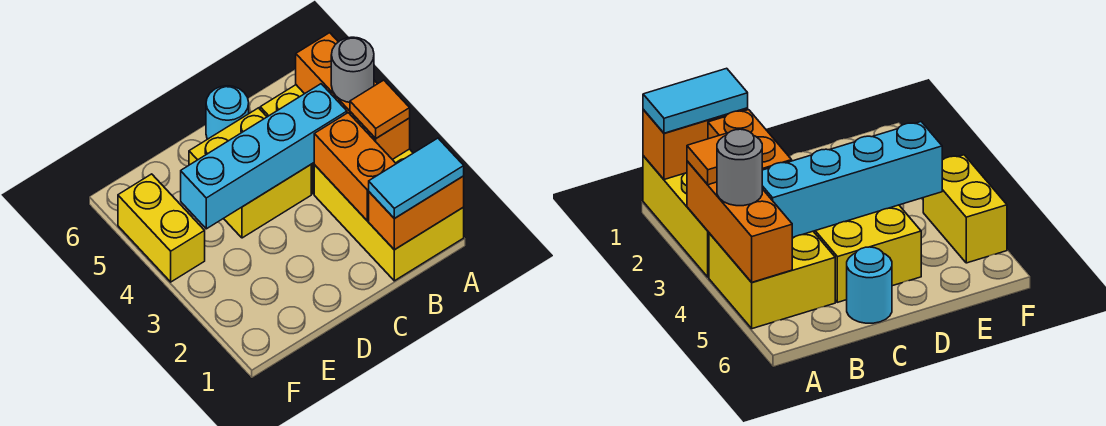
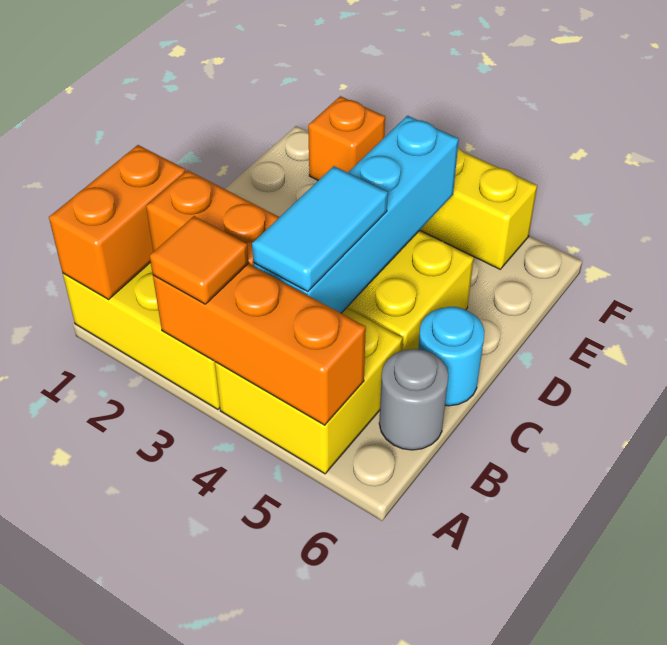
cyan tile A1:B1 level 3 -> cyan tile B4:C4 level 3
grey round brick A4 level 3 -> grey round brick B6 level 1
none -> orange brick F2 level 1

